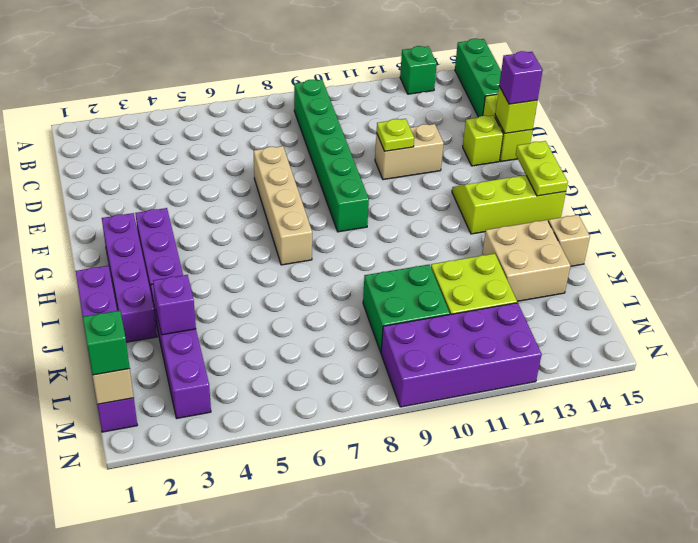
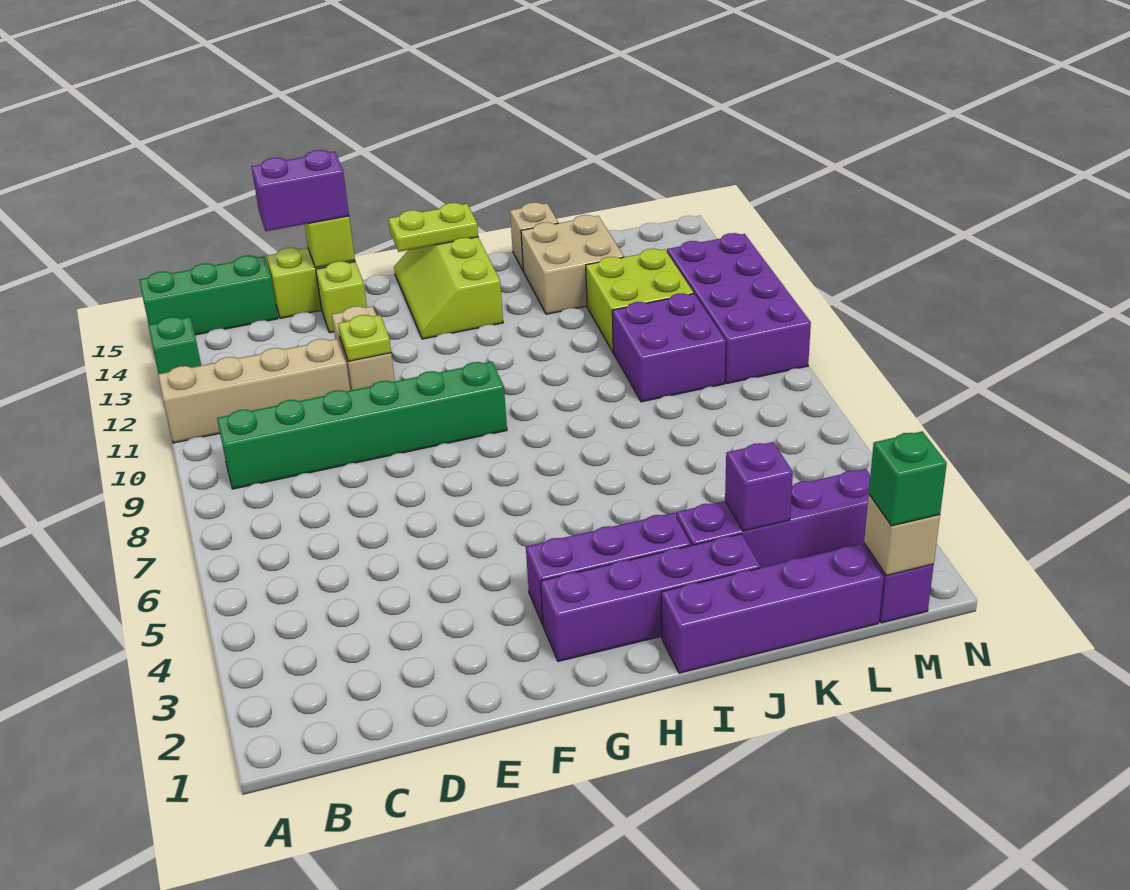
tan brick E7:H7 level 1 -> tan brick A11:D11 level 1
purple brick E15 level 3 -> purple brick D15:E15 level 3
green brick K9:L10 level 1 -> purple brick K9:L10 level 1

